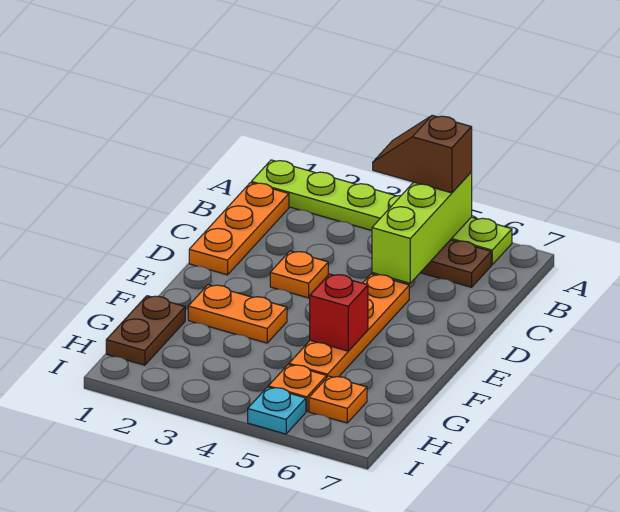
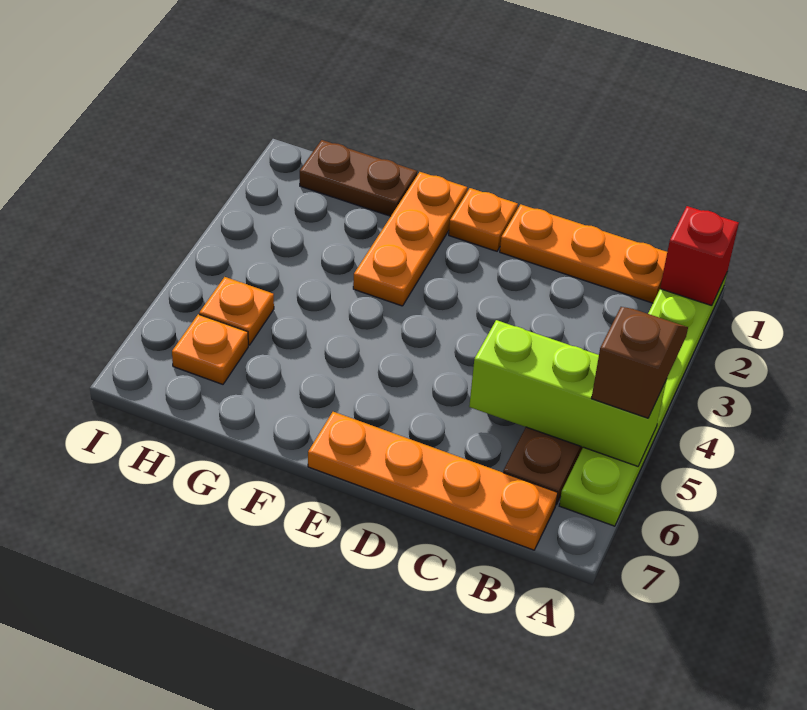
orange plate D3 level 1 -> orange plate E1 level 1
orange plate D5:G5 level 1 -> orange plate B7:E7 level 1
orange plate F2:F3 level 1 -> orange plate F1:F3 level 1
red brick F5 level 2 -> red brick A1 level 2
cyan plate I5 level 1 -> none

